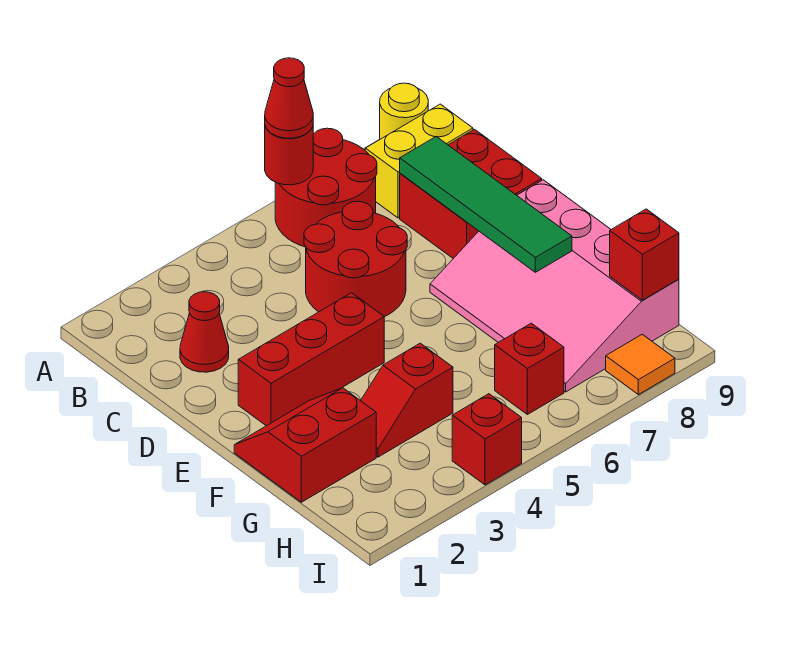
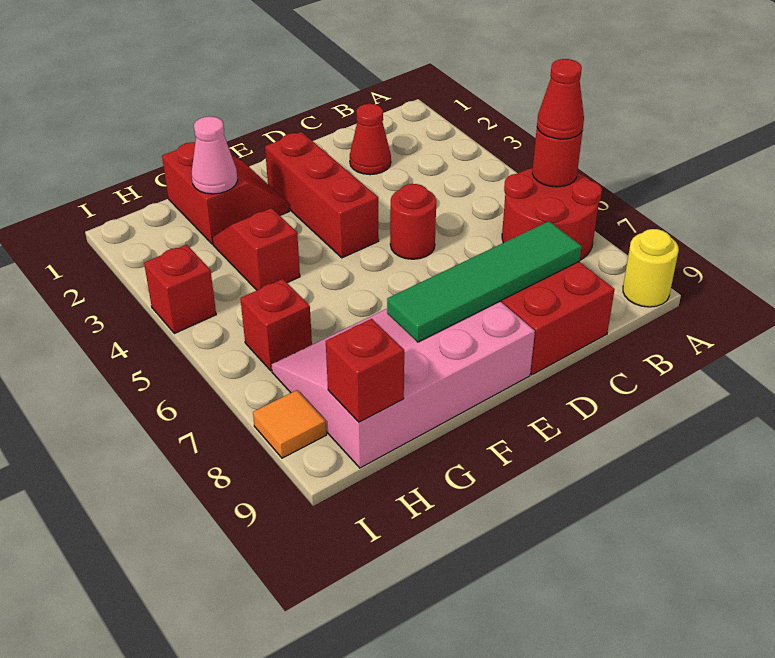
yellow brick B8:B9 level 1 -> none
red round brick C5:D6 level 1 -> red round brick D5 level 1
none -> pink cone G2 level 2

